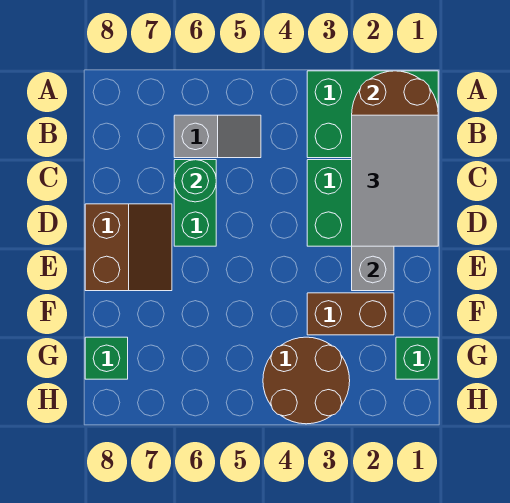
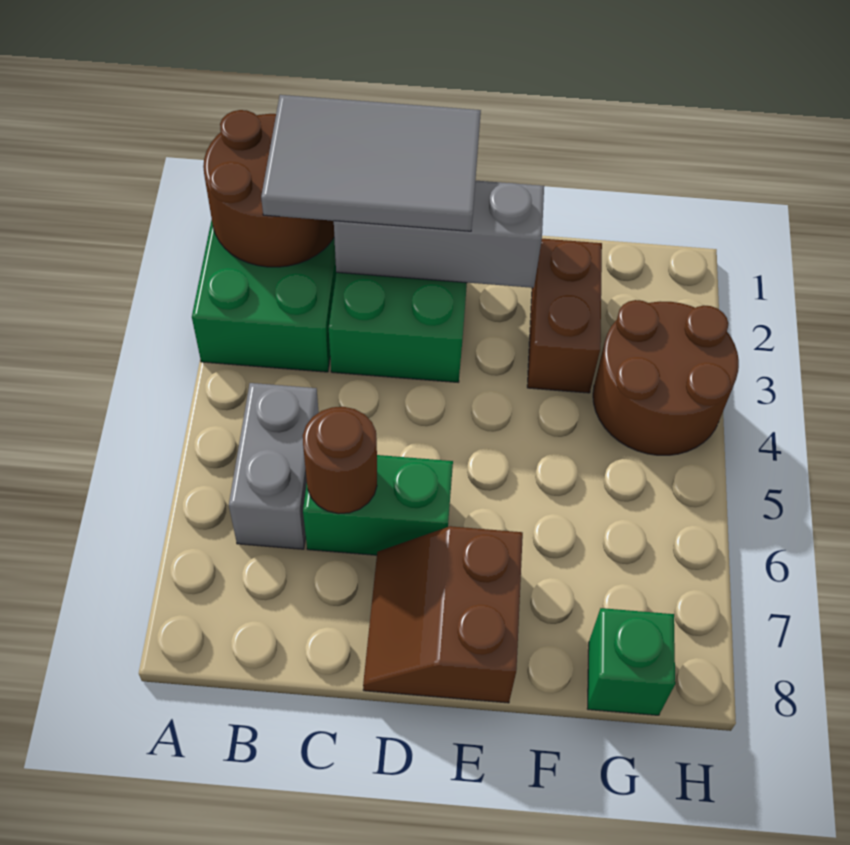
grey slope B5:B6 level 1 top 6 -> grey brick B5:B6 level 1
green round brick C6 level 2 -> brown round brick C6 level 2
brown slope D7:E8 level 1 top 8 -> brown slope D7:E8 level 1 top E
green brick G1 level 1 -> none

